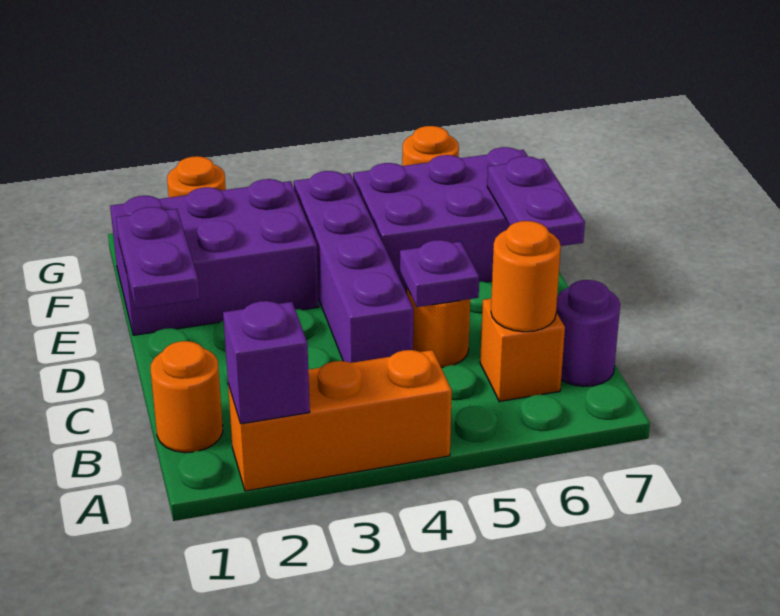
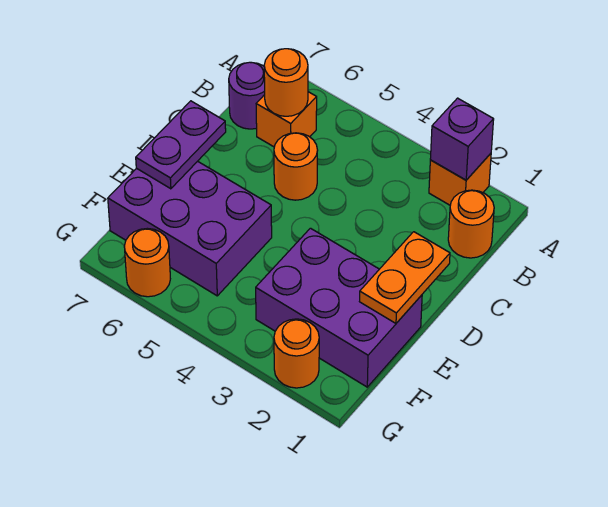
orange brick A2:A4 level 1 -> orange brick A2 level 1
purple brick C4:F4 level 1 -> none
purple plate C5 level 2 -> none
purple plate D1:E1 level 2 -> orange plate D1:E1 level 2

